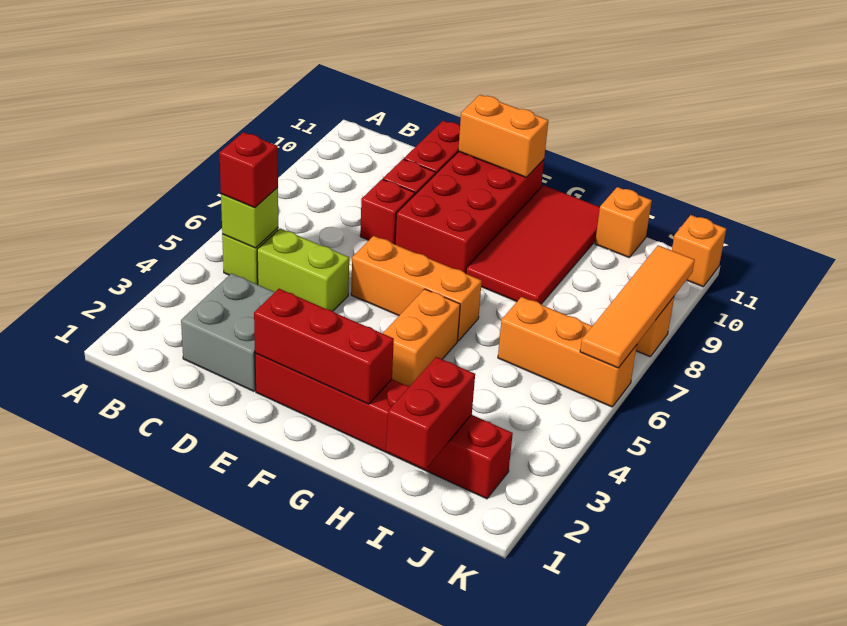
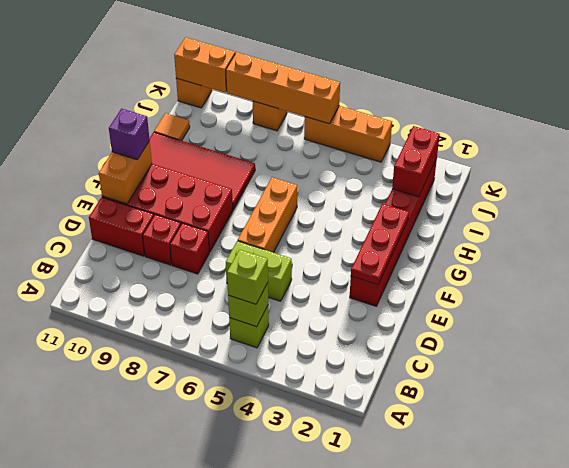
red brick B5 level 3 -> lime brick B5 level 3
grey brick C2:D3 level 1 -> none
lime brick C5:D5 level 1 -> lime brick D5:D6 level 1
red brick E2:G2 level 2 -> red plate E2:G2 level 2
none -> purple brick F11 level 3
orange brick G4:G5 level 1 -> orange brick K10:K11 level 2
red brick I1:I2 level 2 -> red brick I2:J2 level 2
orange brick I6:K6 level 1 -> orange brick K4:K6 level 1
orange brick I11 level 1 -> orange tile I11 level 1
orange tile K6:K9 level 2 -> orange brick K6:K9 level 2

